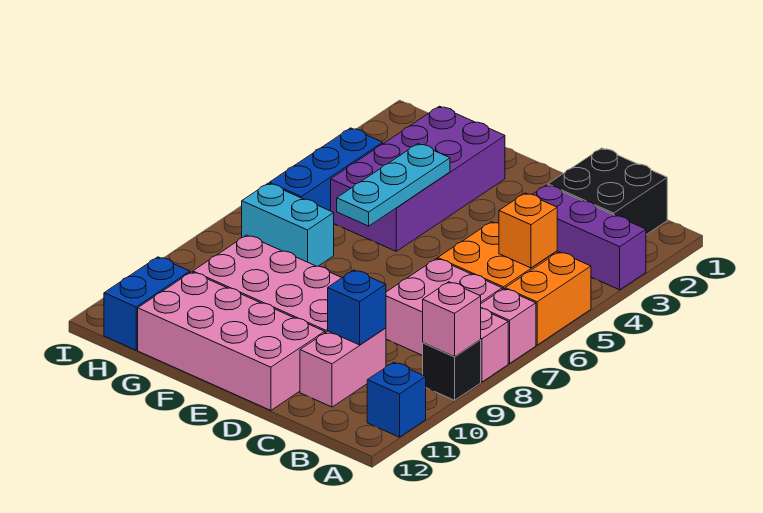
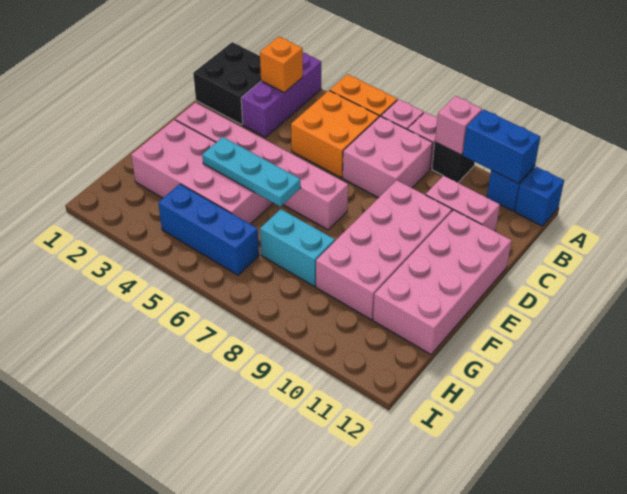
orange brick B5 level 2 -> orange brick B3 level 2
blue brick C10 level 2 -> blue brick A12 level 1
none -> pink brick E2:E7 level 1
purple brick F2:G5 level 1 -> pink brick F2:G5 level 1
cyan brick G7:H7 level 1 -> cyan brick G7:G8 level 1
blue brick H11:H12 level 1 -> blue brick A10:A11 level 2

